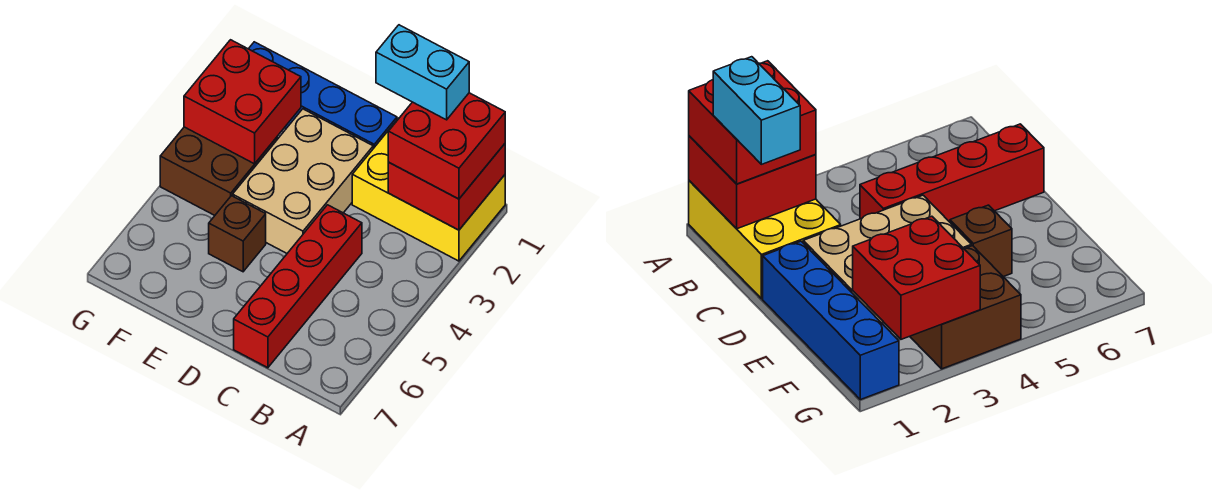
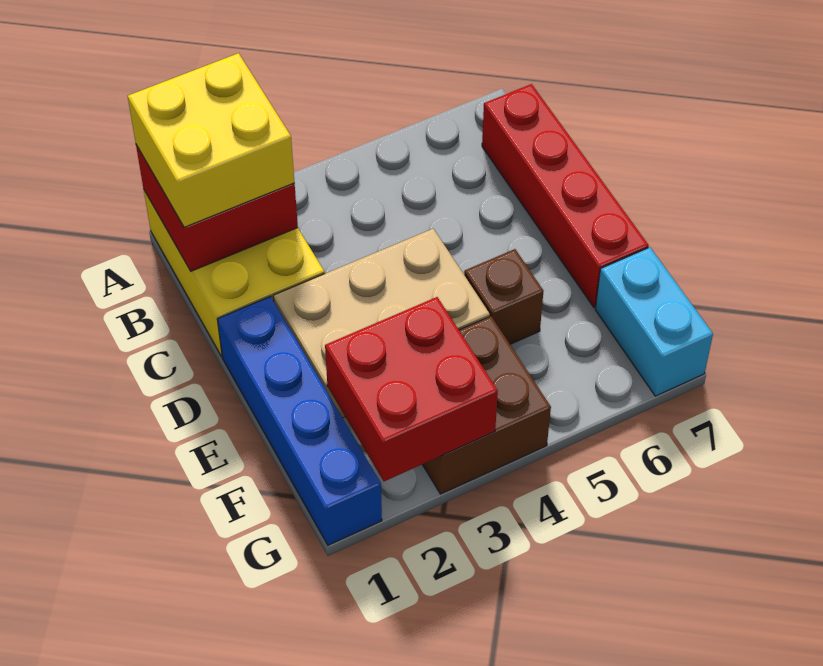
red brick A1:B2 level 3 -> yellow brick A1:B2 level 3
cyan brick B1:C1 level 4 -> cyan brick F7:G7 level 1
red brick C4:C7 level 1 -> red brick B7:E7 level 1

